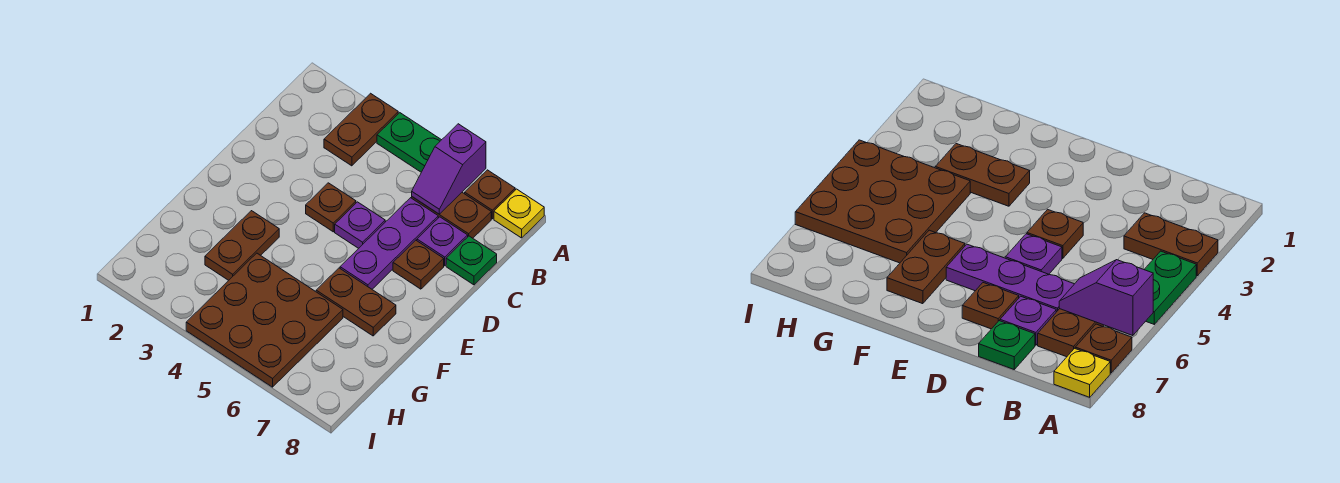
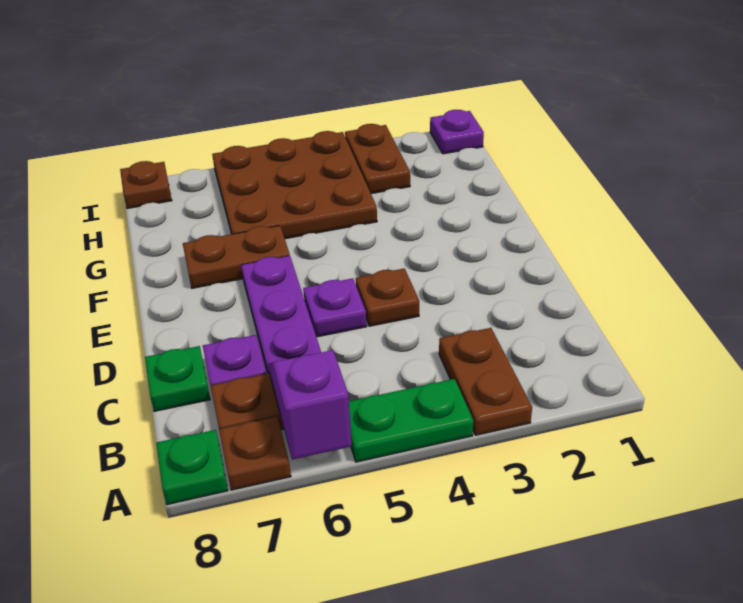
yellow plate A8 level 1 -> green plate A8 level 1
brown plate D7 level 1 -> brown plate I8 level 1
brown plate F3:G3 level 1 -> brown plate H3:I3 level 1
none -> purple plate I1 level 1

